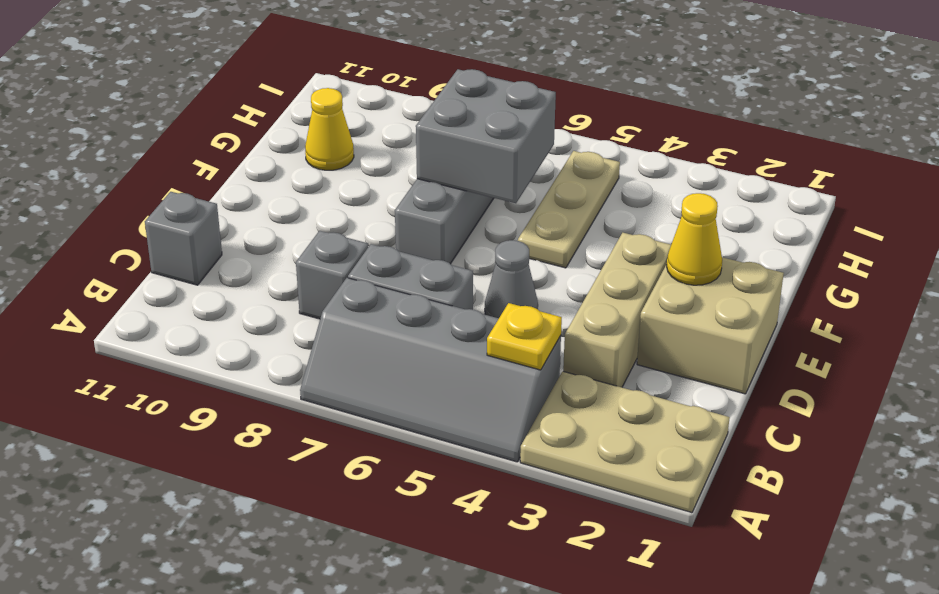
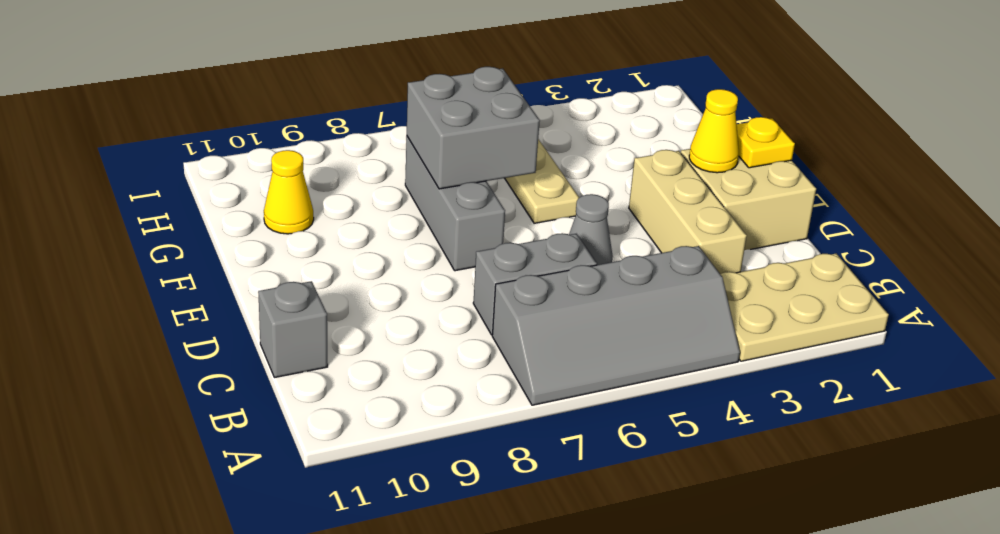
yellow plate B4 level 2 -> yellow plate E1 level 2
grey brick C8 level 1 -> none

